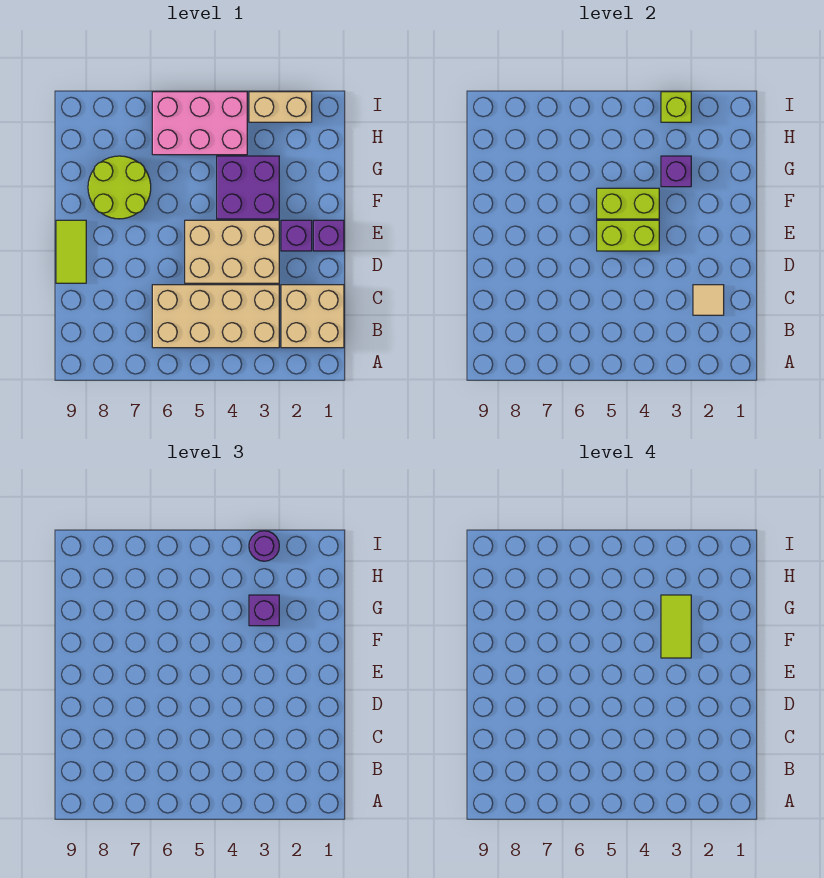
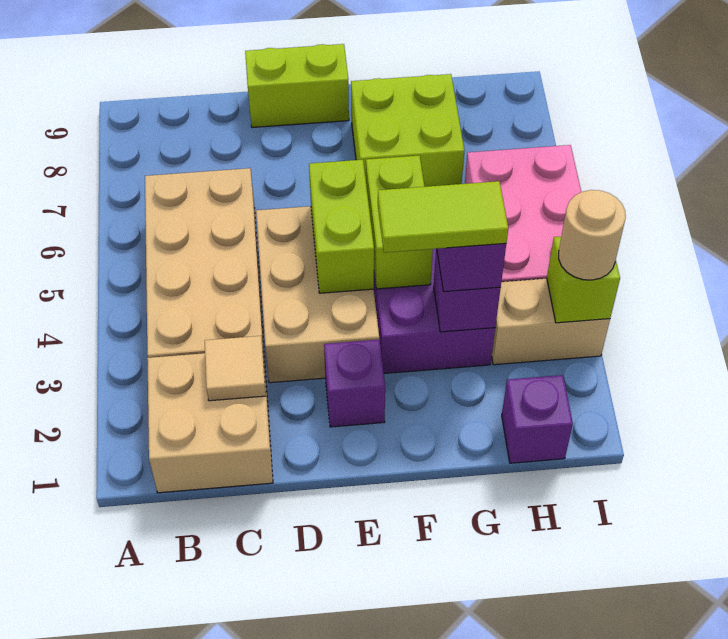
lime tile D9:E9 level 1 -> lime brick D9:E9 level 1
purple brick E1 level 1 -> purple brick H1 level 1
lime round brick F7:G8 level 1 -> lime brick F7:G8 level 1
tan brick I2:I3 level 1 -> tan brick H3:I3 level 1
purple round brick I3 level 3 -> tan round brick I3 level 3

